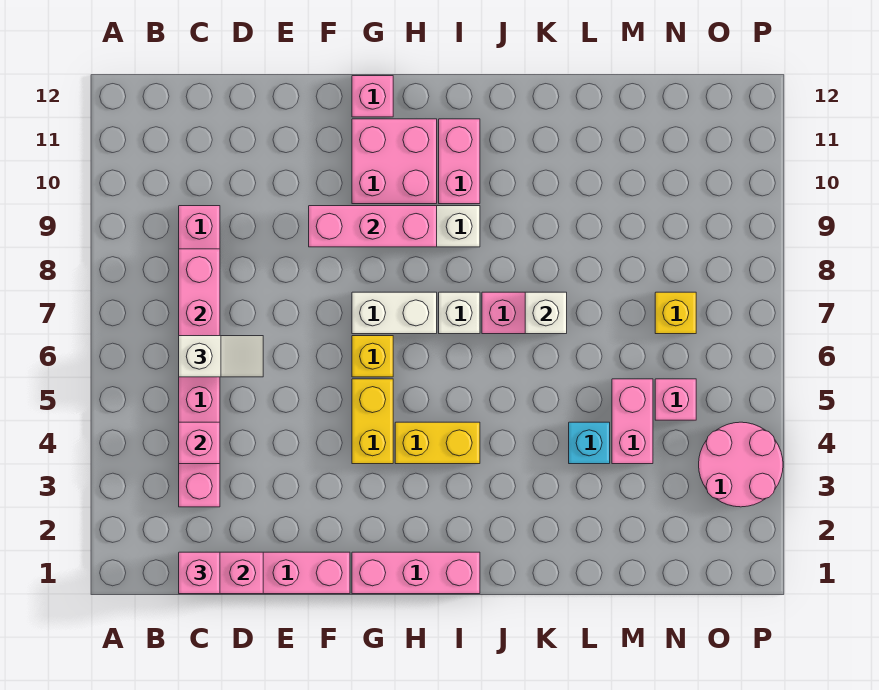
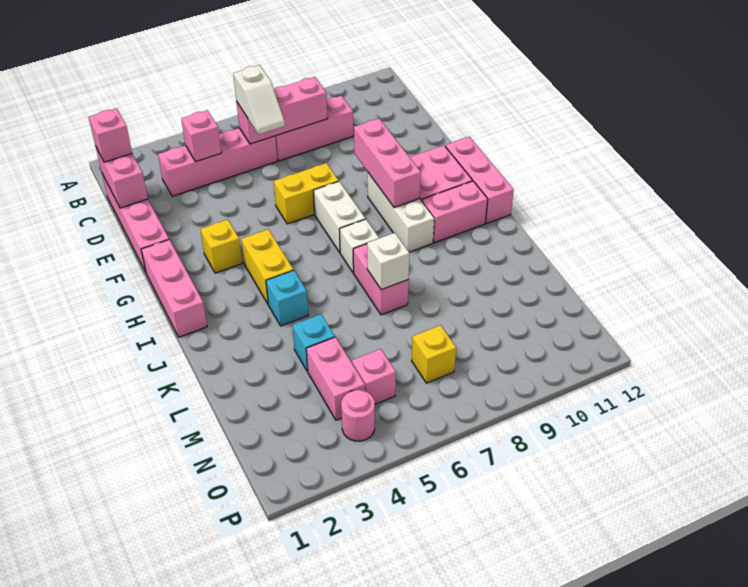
yellow brick G4:G5 level 1 -> yellow brick F6:F7 level 1
yellow brick G6 level 1 -> yellow brick G3 level 1
pink brick G12 level 1 -> pink brick G12:I12 level 1
none -> cyan brick J4 level 1
pink brick M4:M5 level 1 -> pink brick M4:N4 level 1
pink round brick O3:P4 level 1 -> pink round brick O4 level 1

